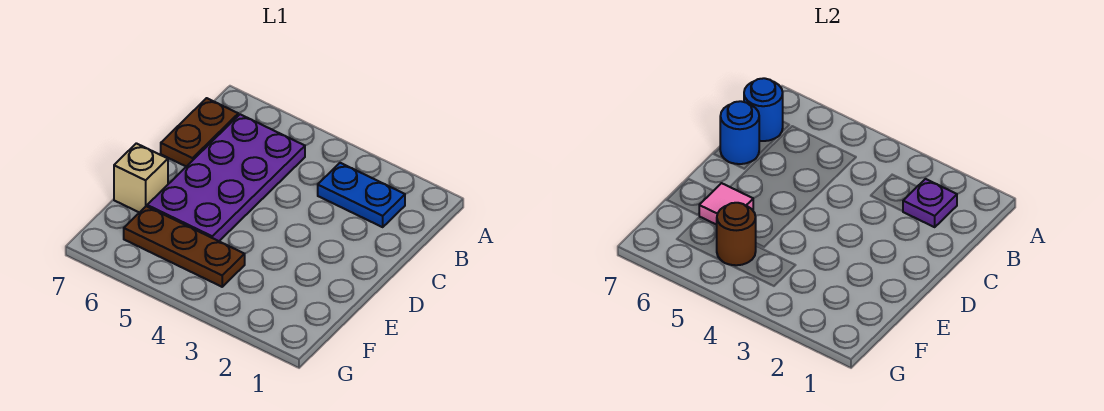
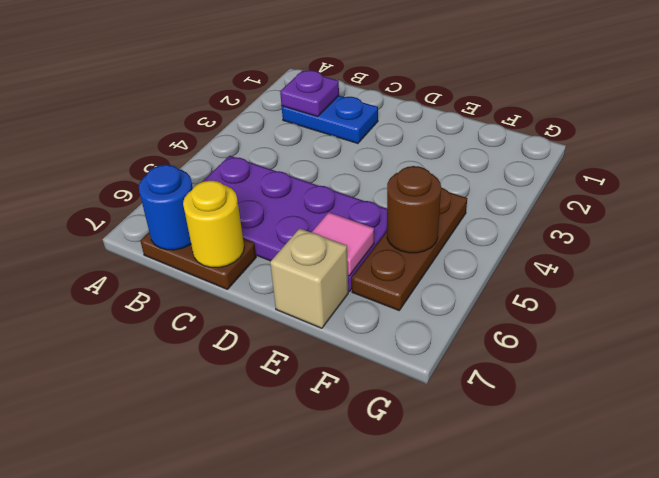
blue plate B2:B3 level 1 -> blue plate B2:C2 level 1
blue round brick C7 level 2 -> yellow round brick C7 level 2

